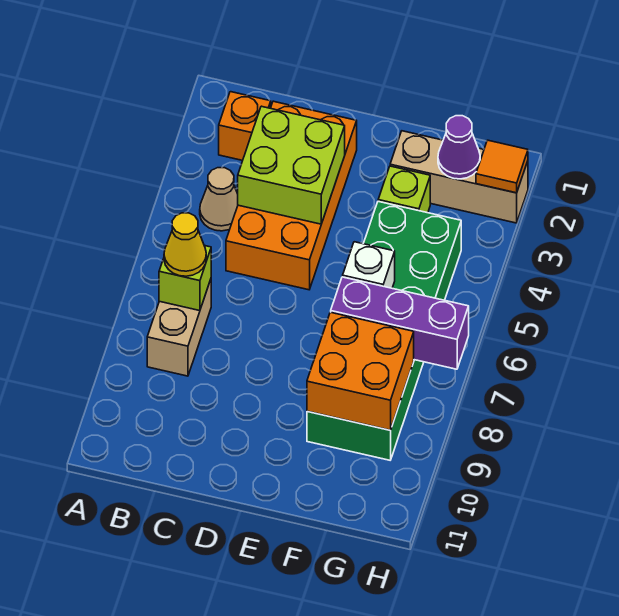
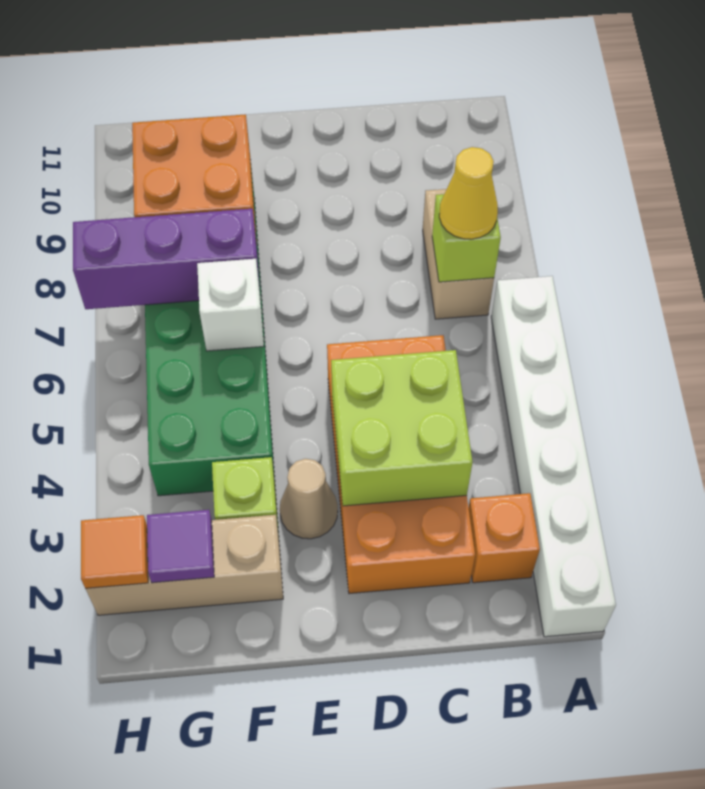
none -> white brick A1:A6 level 1
tan cone B4 level 1 -> tan cone E3 level 1
purple cone G2 level 2 -> purple tile G2 level 2

